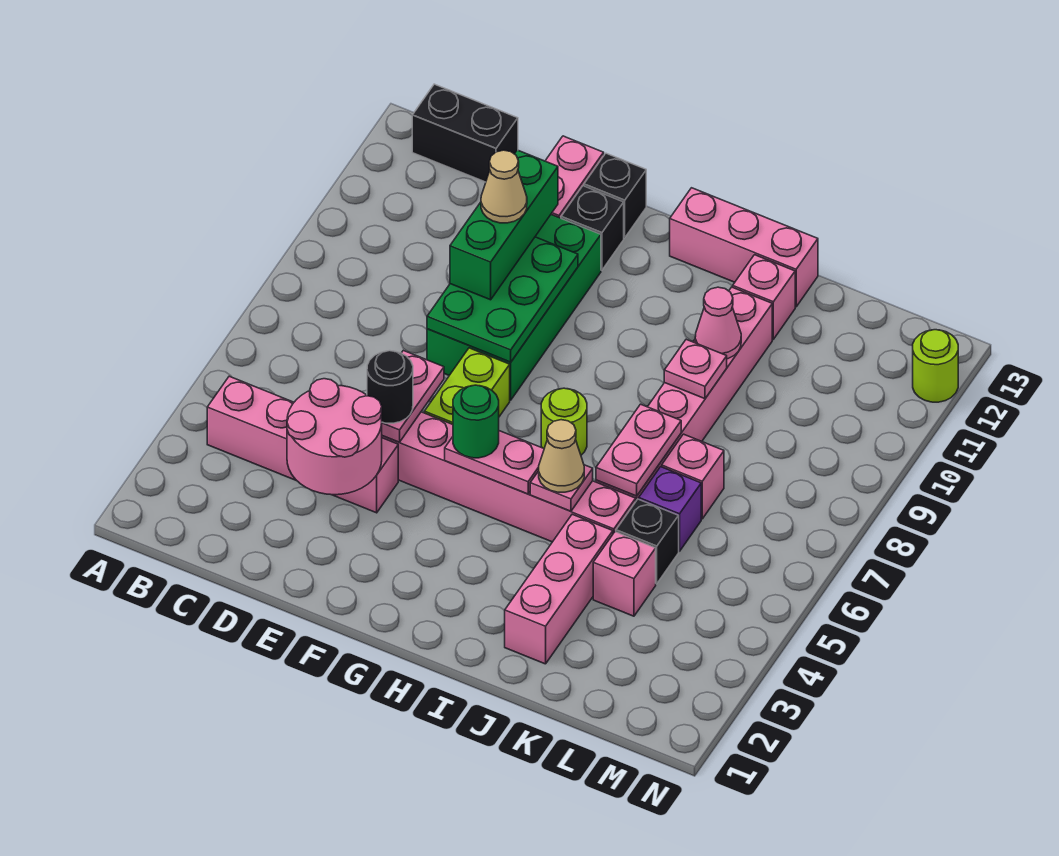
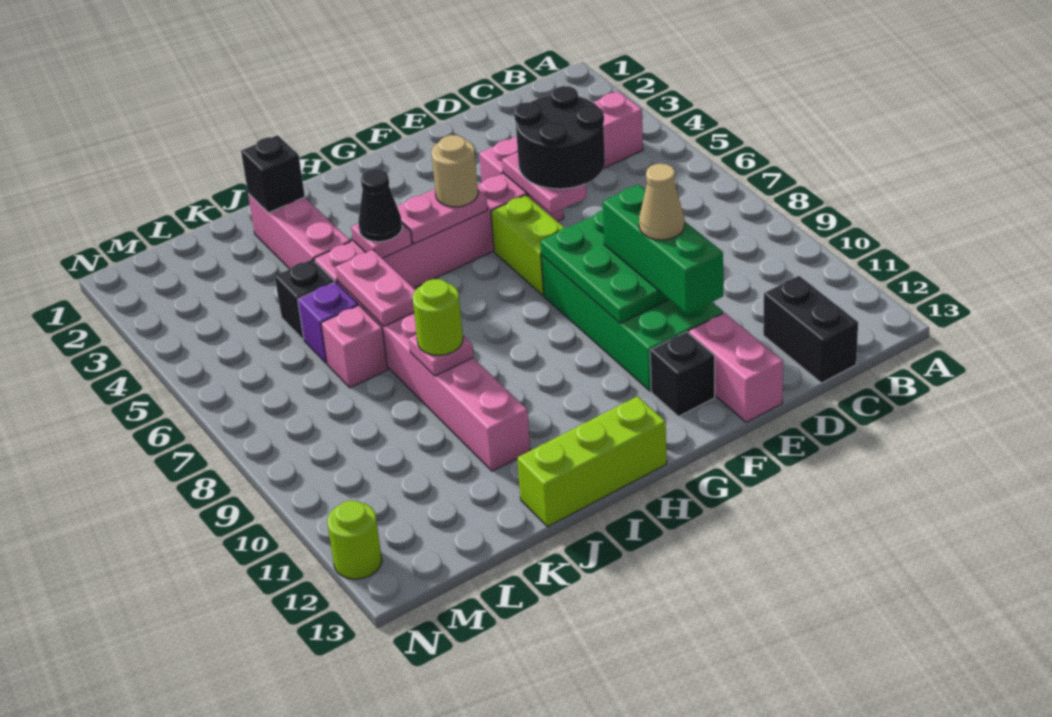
black brick B13:C13 level 1 -> black brick C12:C13 level 1
pink round brick D3:E4 level 2 -> none
black round brick E5 level 3 -> black round brick D5:E6 level 3
black brick F13 level 1 -> black brick J2 level 2
green round brick G5 level 3 -> tan round brick G5 level 3
lime round brick H7 level 1 -> lime round brick J9 level 3
pink brick H13:J13 level 1 -> lime brick H13:J13 level 1
tan cone I5 level 3 -> black cone I5 level 3
pink cone J10 level 2 -> none
pink brick J12 level 1 -> none
pink brick K4 level 1 -> none

